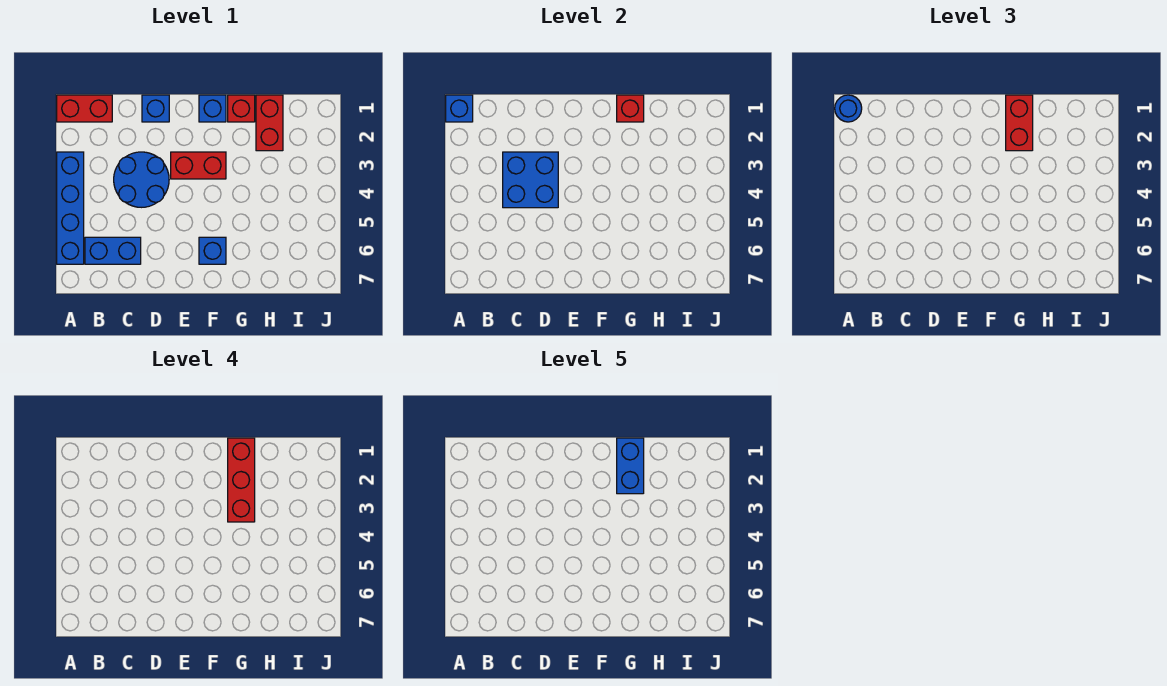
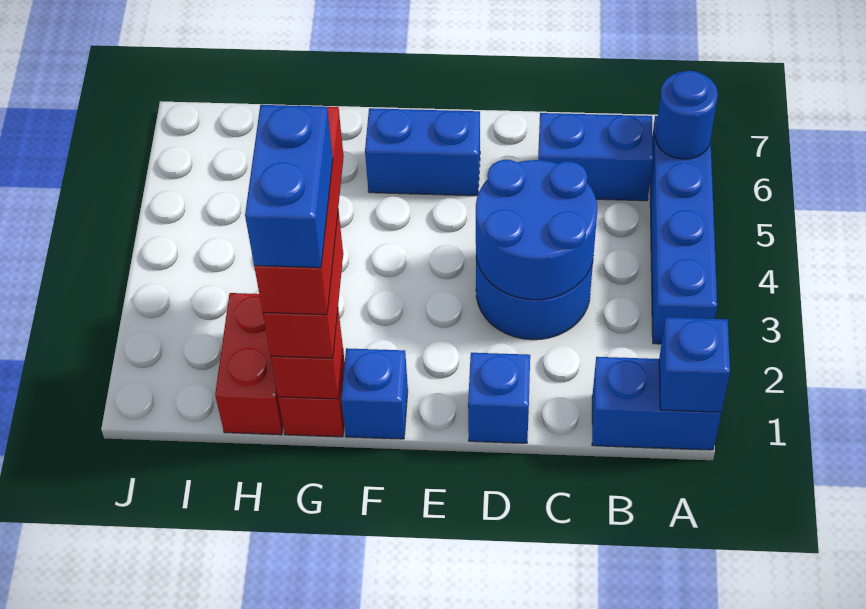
red brick A1:B1 level 1 -> blue brick A1:B1 level 1
blue round brick A1 level 3 -> blue round brick A6 level 2
blue brick C3:D4 level 2 -> blue round brick C3:D4 level 2
red brick E3:F3 level 1 -> none
blue brick F6 level 1 -> blue brick E6:F6 level 1

